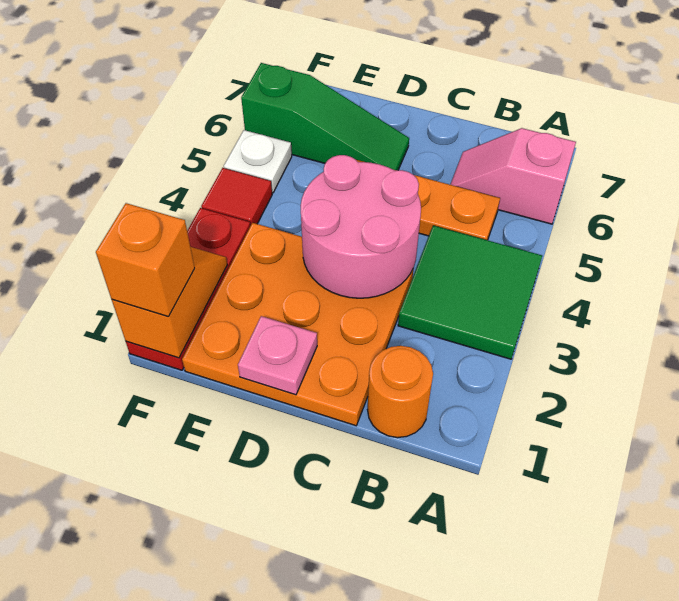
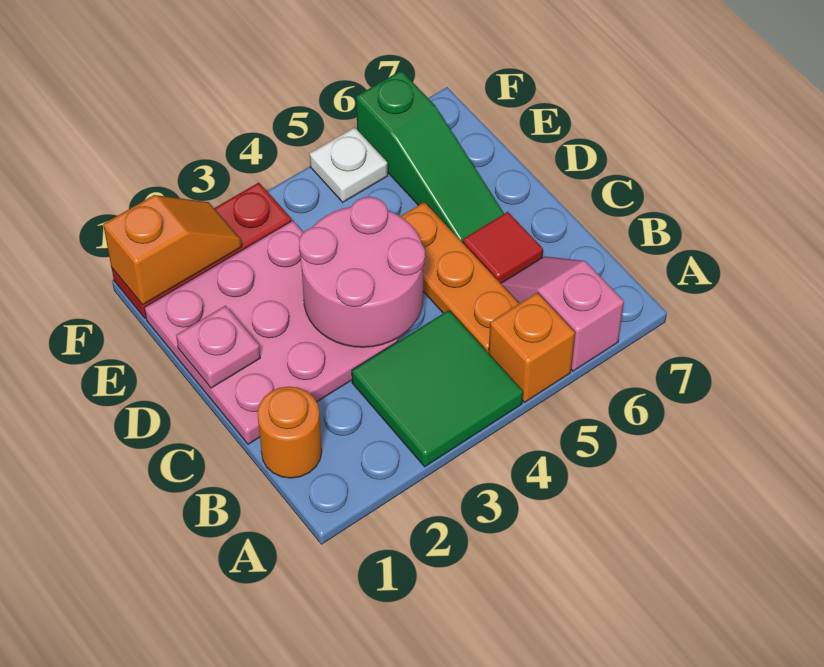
orange plate C1:E3 level 1 -> pink plate C1:E3 level 1
orange brick F1 level 3 -> orange brick A5 level 1
red tile F4 level 1 -> red tile C6 level 1

